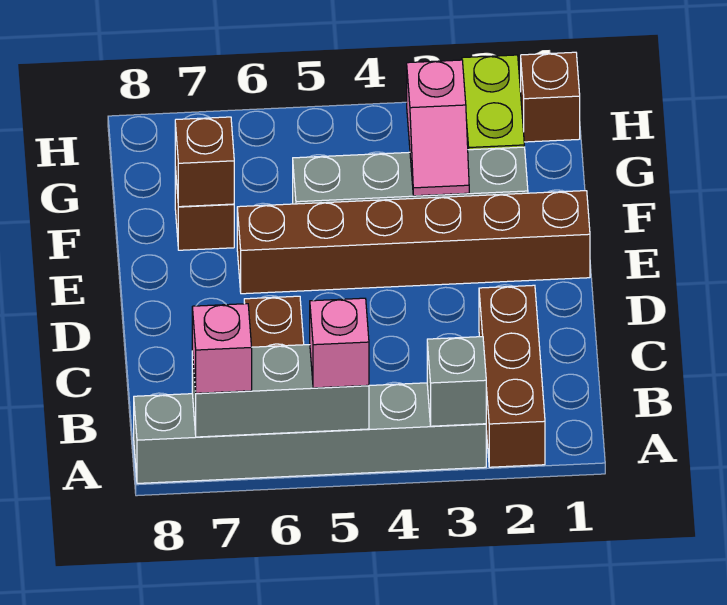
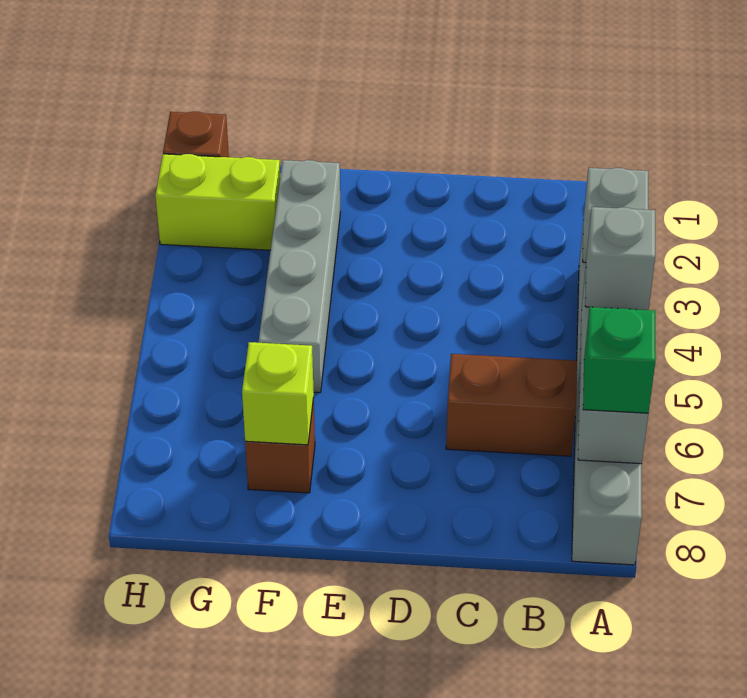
brown brick A2:C2 level 1 -> none
pink brick A5 level 3 -> grey brick A5 level 3
pink brick A7 level 3 -> green brick A7 level 3
brown brick E1:E6 level 1 -> none
pink slope F3:G3 level 2 top G -> none
brown brick F7 level 2 -> lime brick F7 level 2

